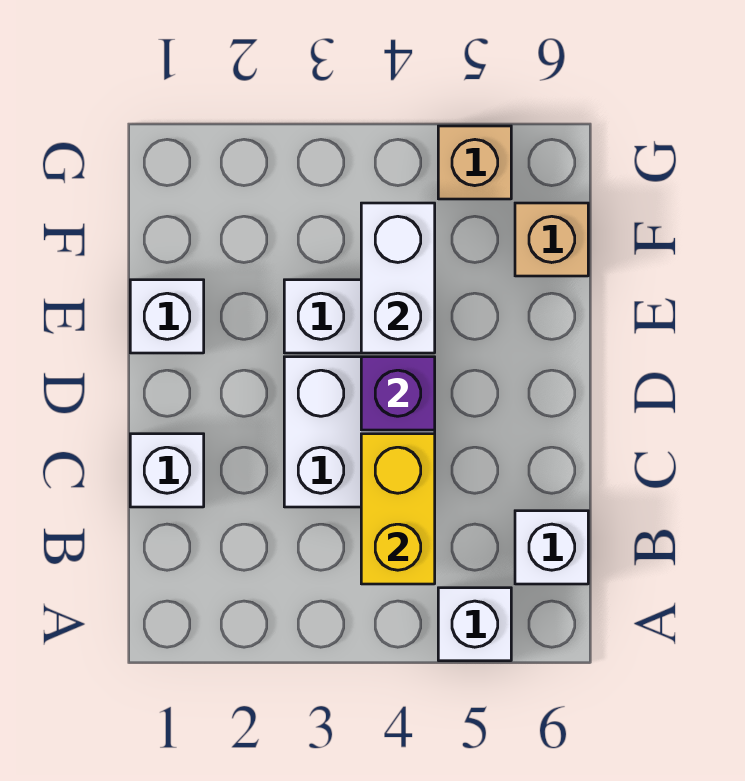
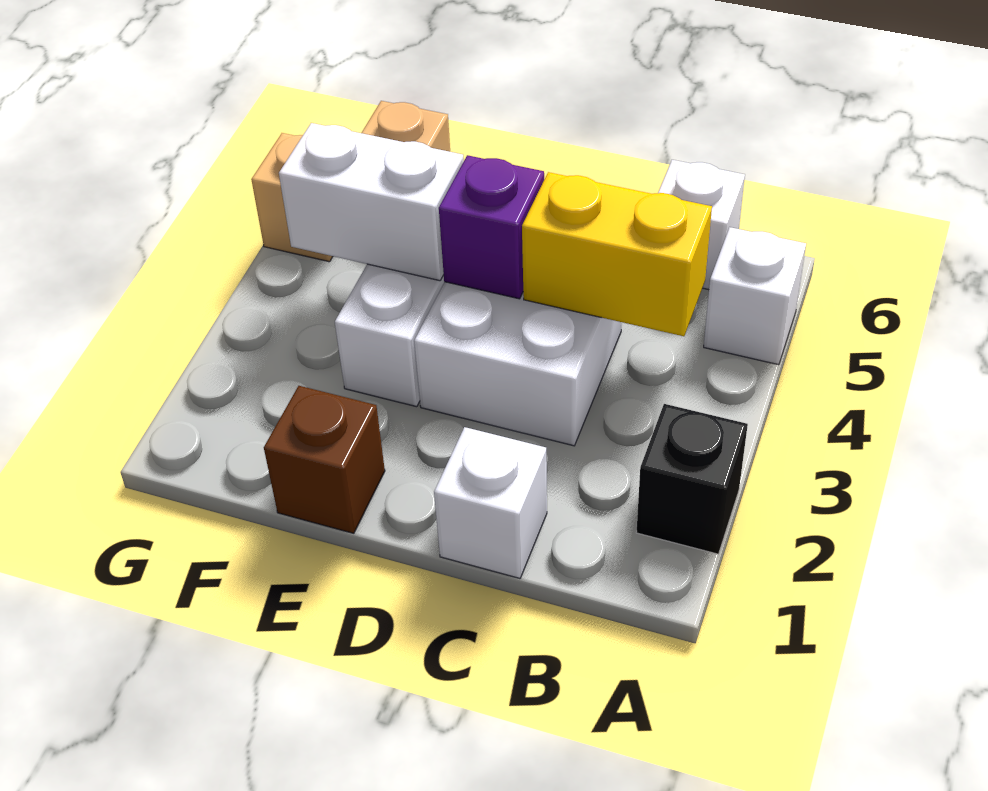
none -> black brick A2 level 1
white brick E1 level 1 -> brown brick E1 level 1

